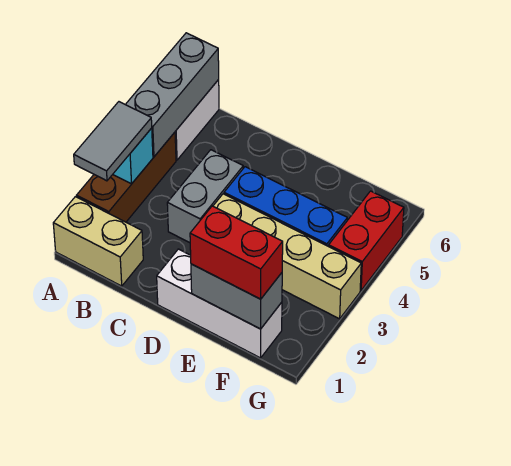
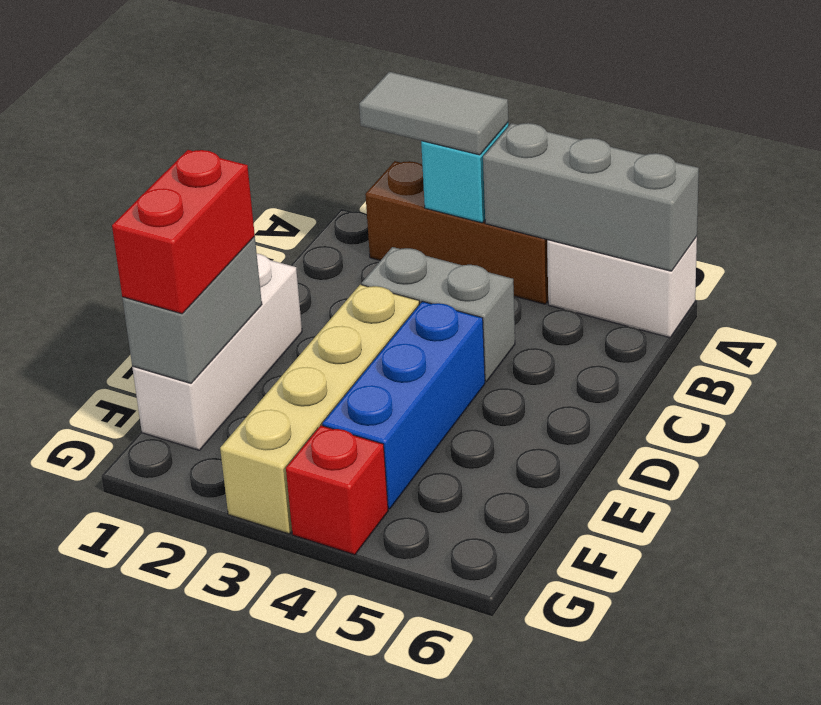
tan brick A1:B1 level 1 -> none
red brick G4:G5 level 1 -> red brick G4 level 1

